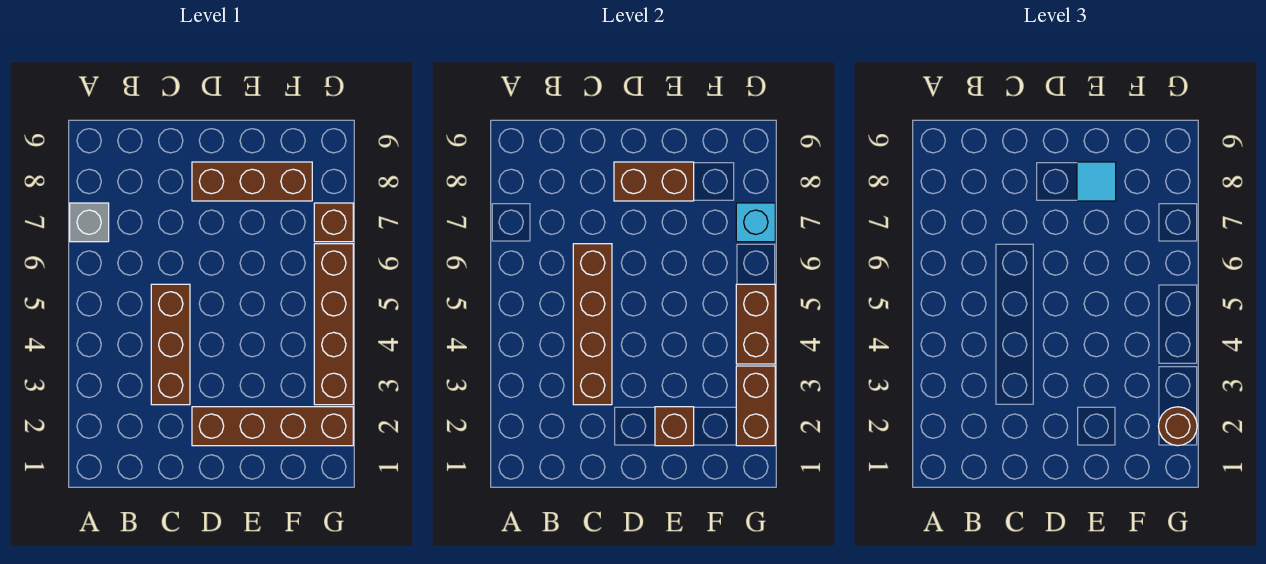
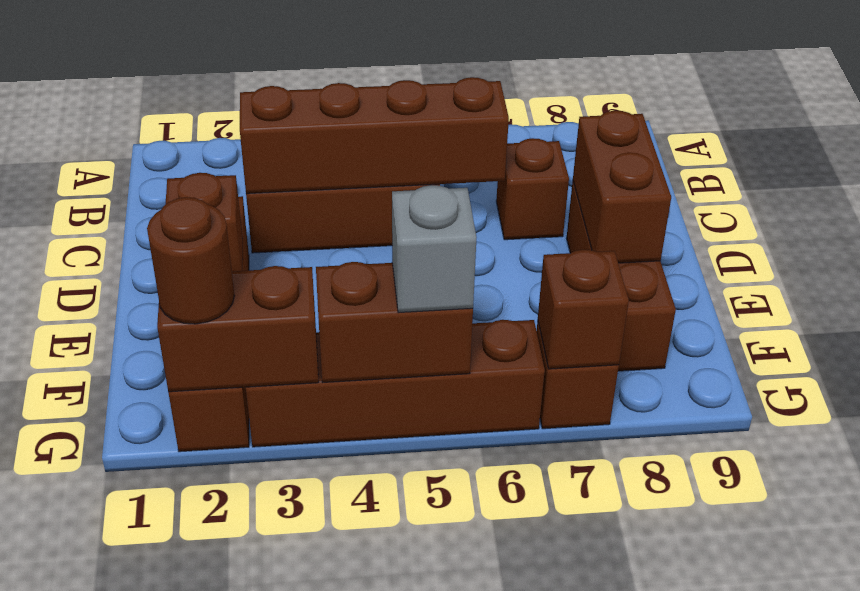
grey brick A7 level 1 -> grey brick G5 level 3
none -> brown brick C7 level 1
cyan tile E8 level 3 -> none
cyan brick G7 level 2 -> brown brick G7 level 2

